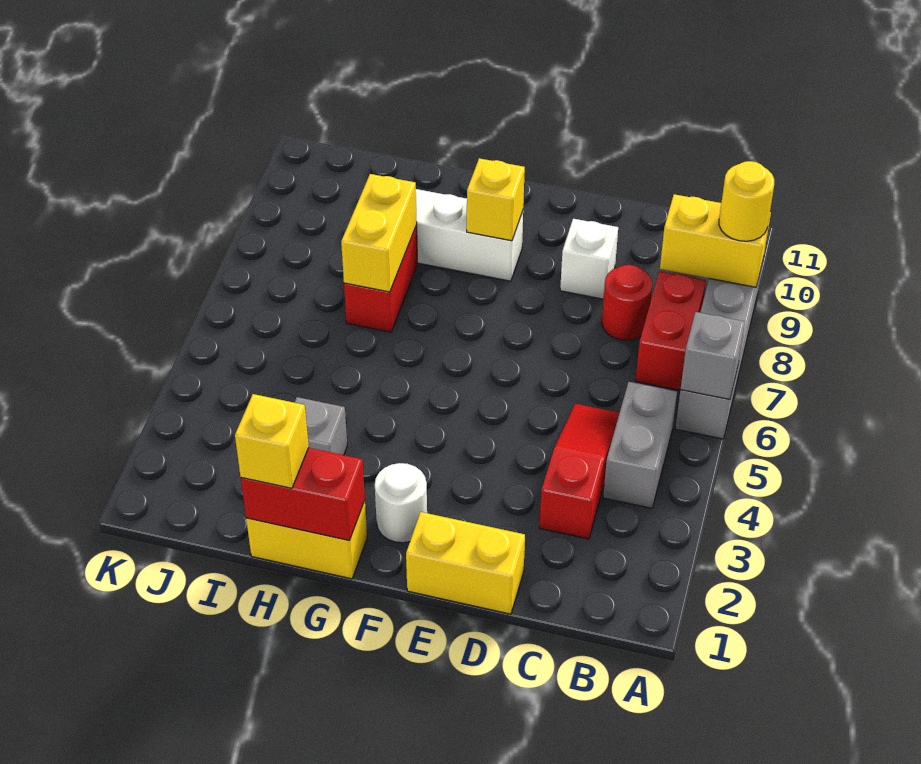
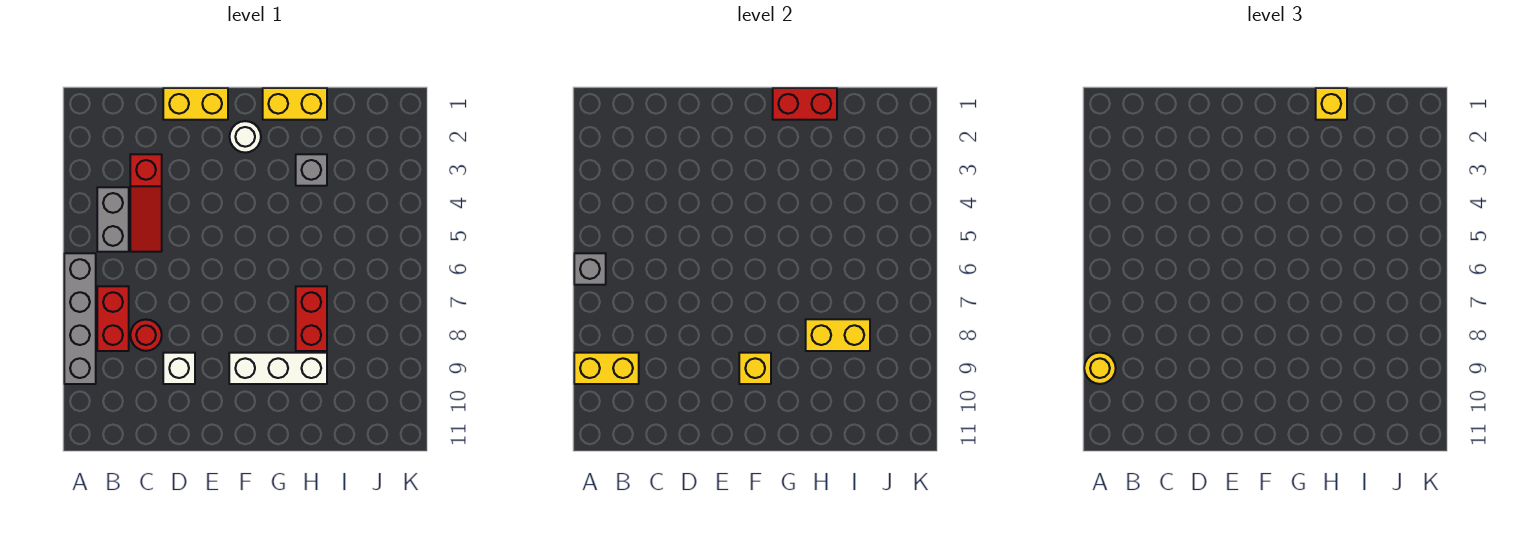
yellow brick H7:H8 level 2 -> yellow brick H8:I8 level 2

